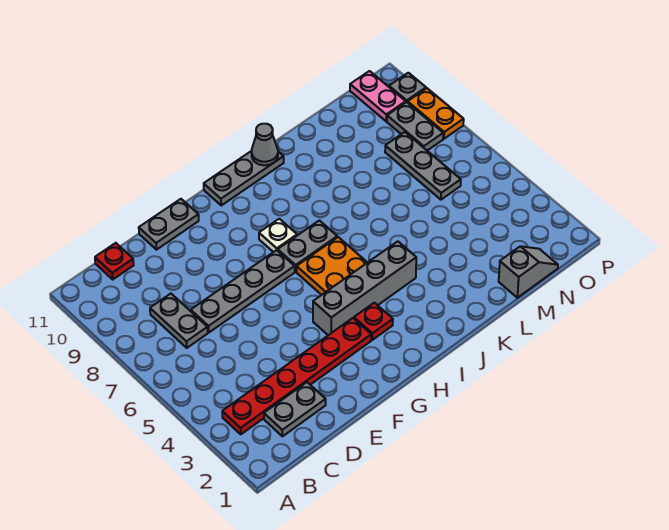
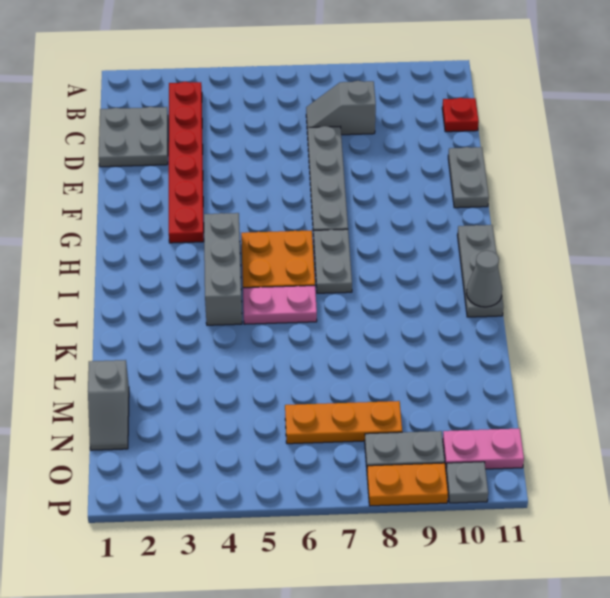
grey plate C2:D2 level 1 -> grey plate C1:D2 level 1
grey plate C7:C8 level 1 -> grey slope C7:C8 level 1 top 8
grey brick G4:J4 level 1 -> grey brick H4:J4 level 1
red plate H3 level 1 -> none
white plate H8 level 1 -> none
none -> pink plate J5:J6 level 1
grey plate N6:N8 level 1 -> orange plate N6:N8 level 1

